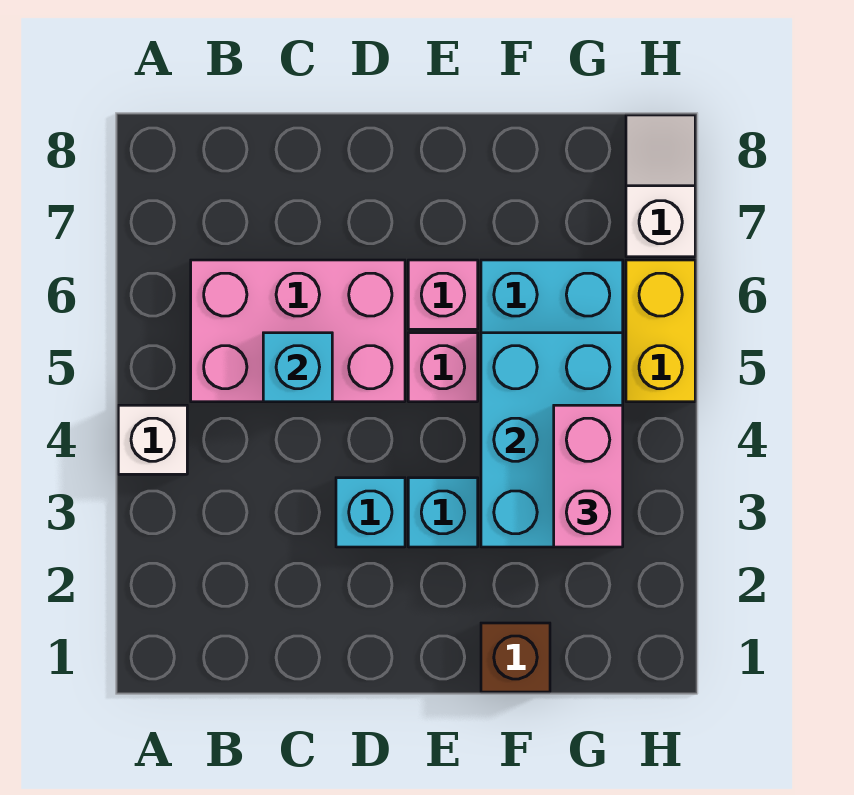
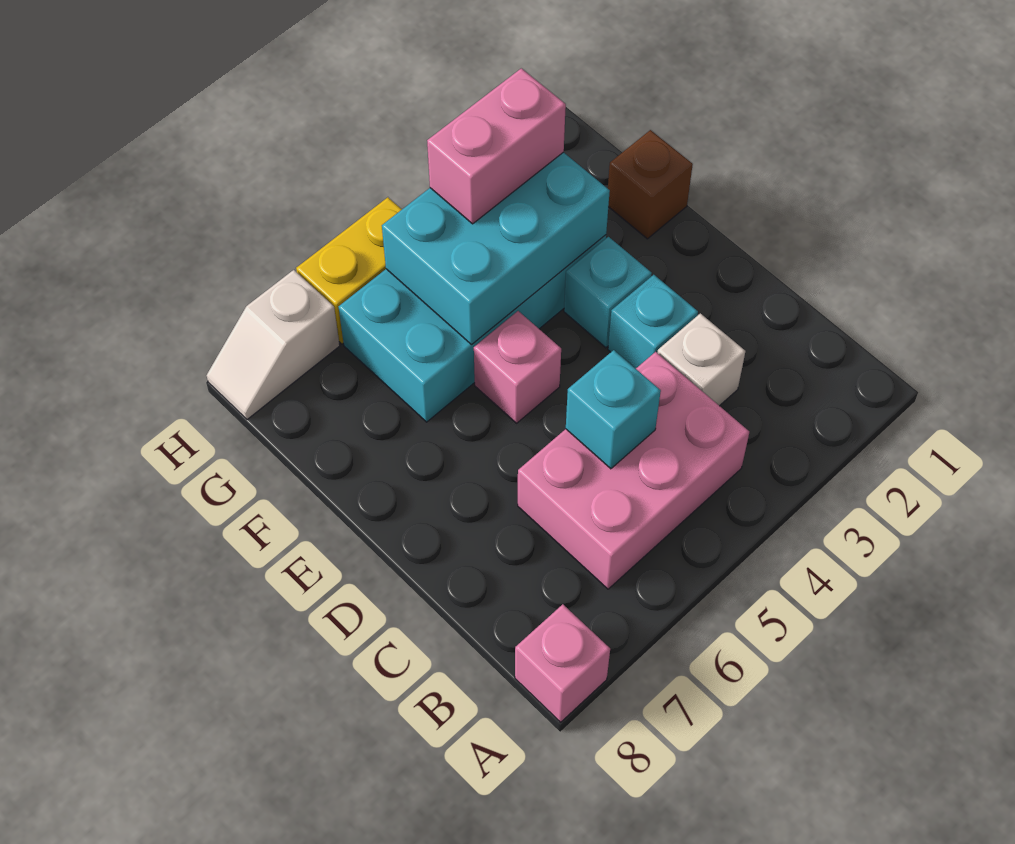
white brick A4 level 1 -> white brick C3 level 1
pink brick B5:D6 level 1 -> pink brick B4:C6 level 1
pink brick E6 level 1 -> pink brick A8 level 1

